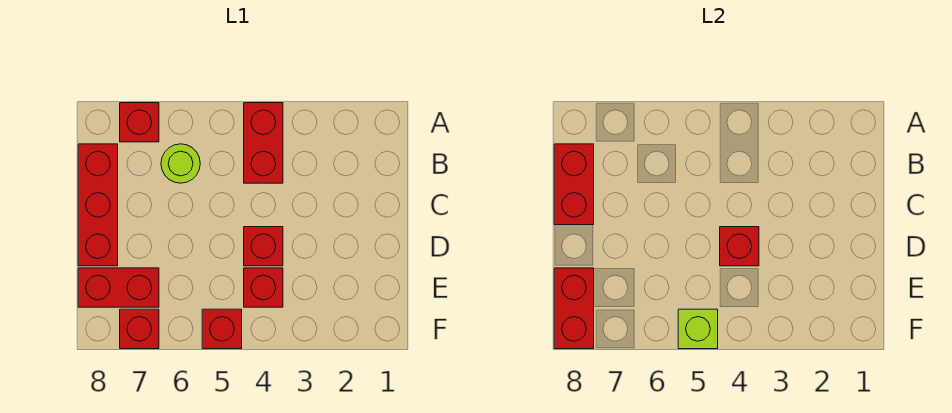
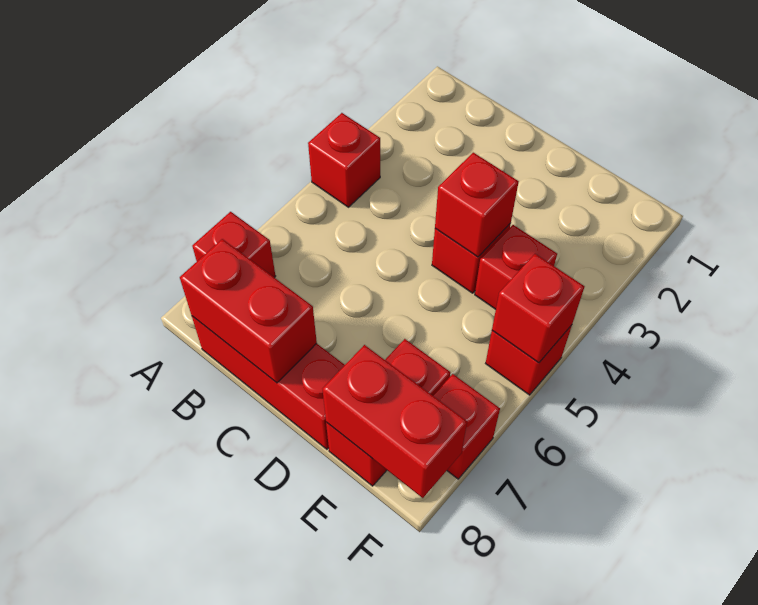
red brick A4:B4 level 1 -> red brick A4 level 1
lime round brick B6 level 1 -> none
lime brick F5 level 2 -> red brick F5 level 2

